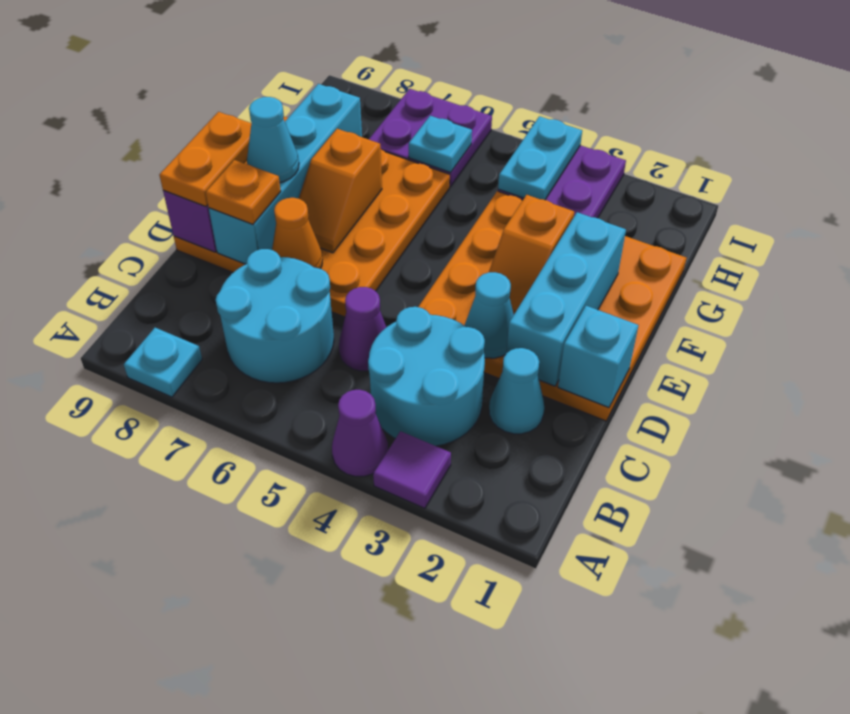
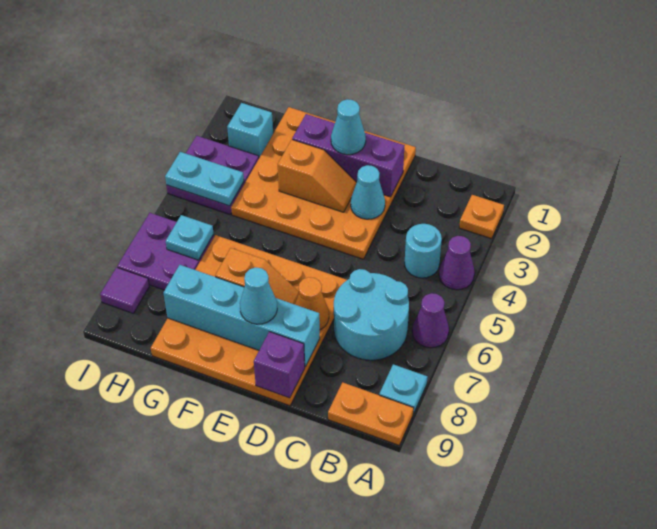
purple tile A3 level 1 -> purple tile I8 level 1
cyan round brick B3:C4 level 1 -> cyan round brick B4 level 1
cyan cone C2 level 1 -> cyan cone E2 level 3
purple cone C5 level 1 -> purple cone A6 level 1
cyan brick D1 level 2 -> cyan brick H2 level 1
cyan brick D2:F2 level 2 -> purple brick D2:F2 level 2
orange plate D8 level 3 -> orange plate A2 level 1
orange plate D9:E9 level 3 -> orange plate A9:B9 level 1

